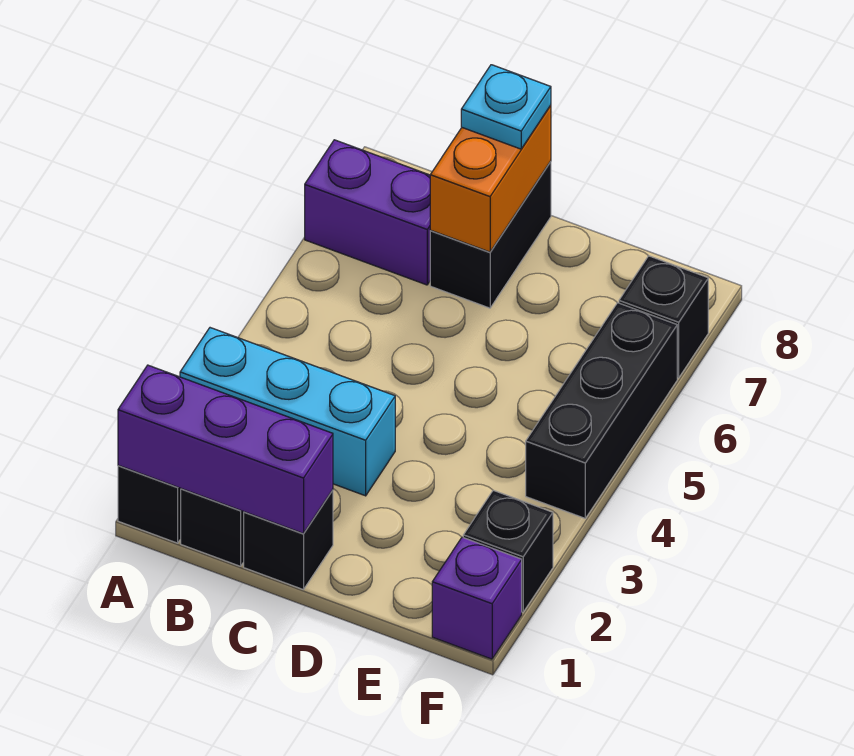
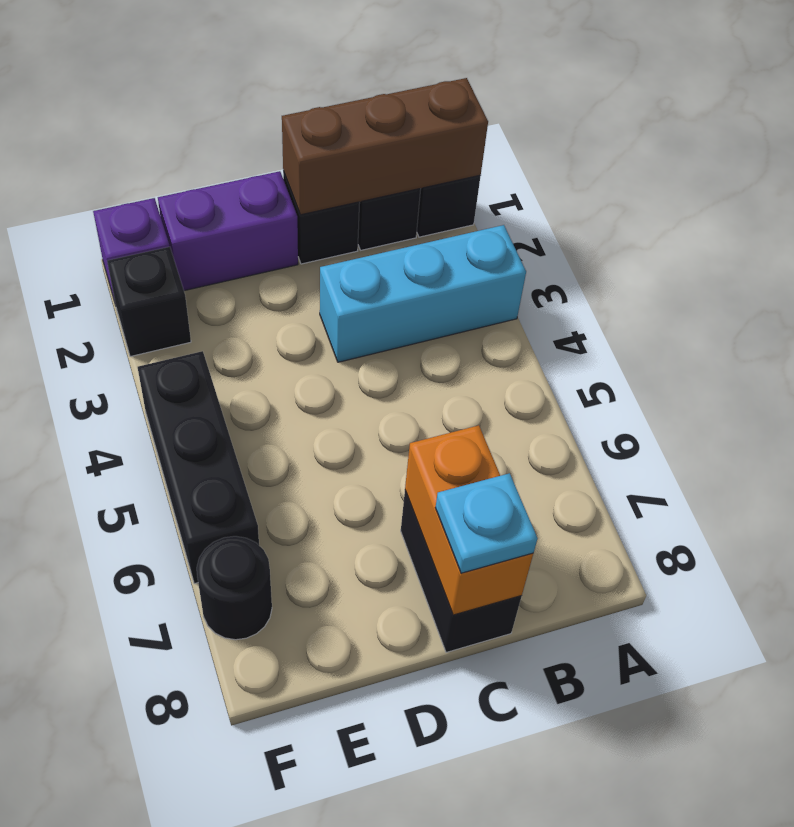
purple brick A1:C1 level 2 -> brown brick A1:C1 level 2
purple brick A7:B7 level 1 -> purple brick D1:E1 level 1
black brick F7 level 1 -> black round brick F7 level 1

